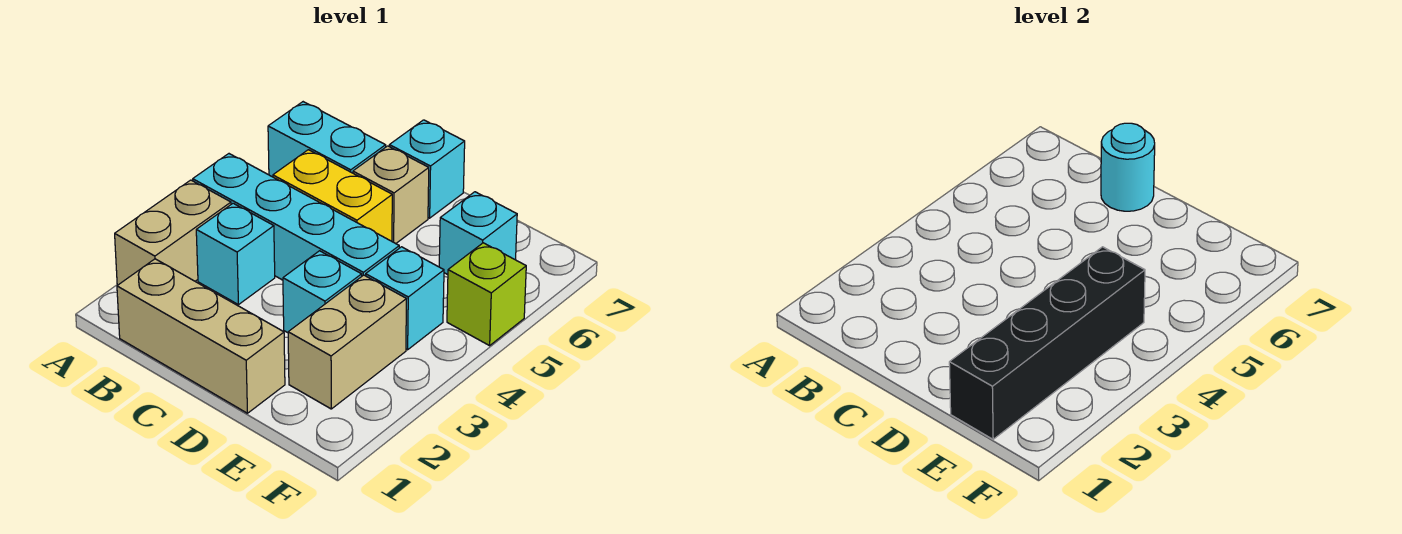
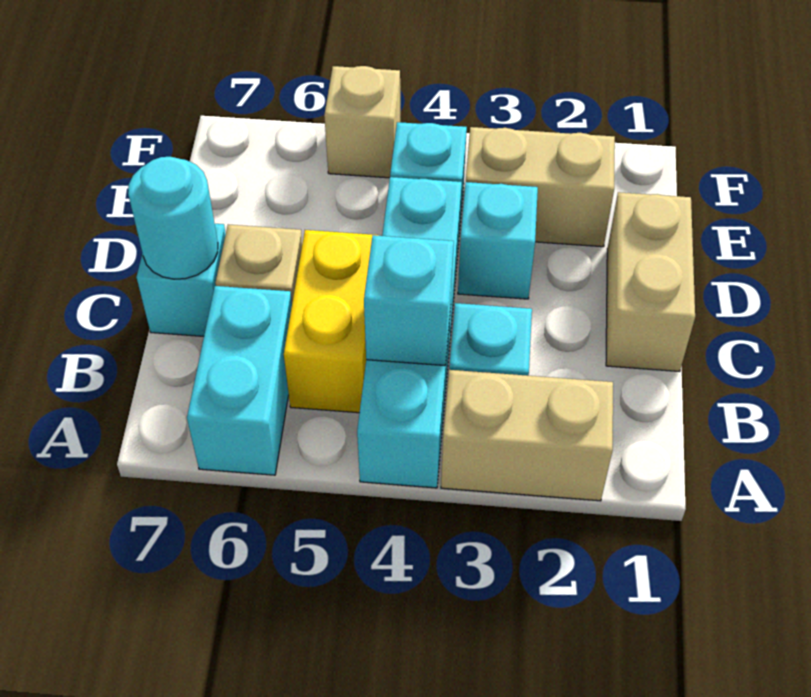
tan brick B1:D1 level 1 -> tan brick C1:D1 level 1
black brick E1:E4 level 2 -> none
cyan brick E6 level 1 -> cyan brick B4 level 2
lime brick F5 level 1 -> tan brick F5 level 1

